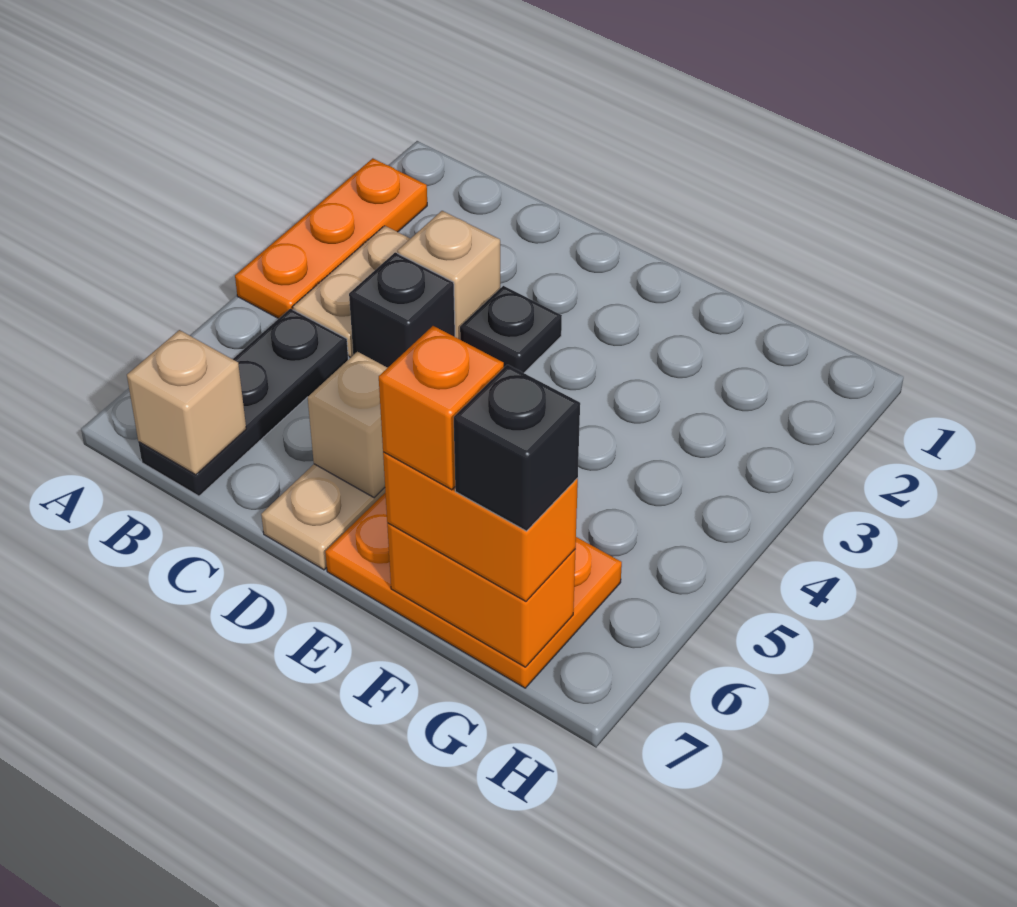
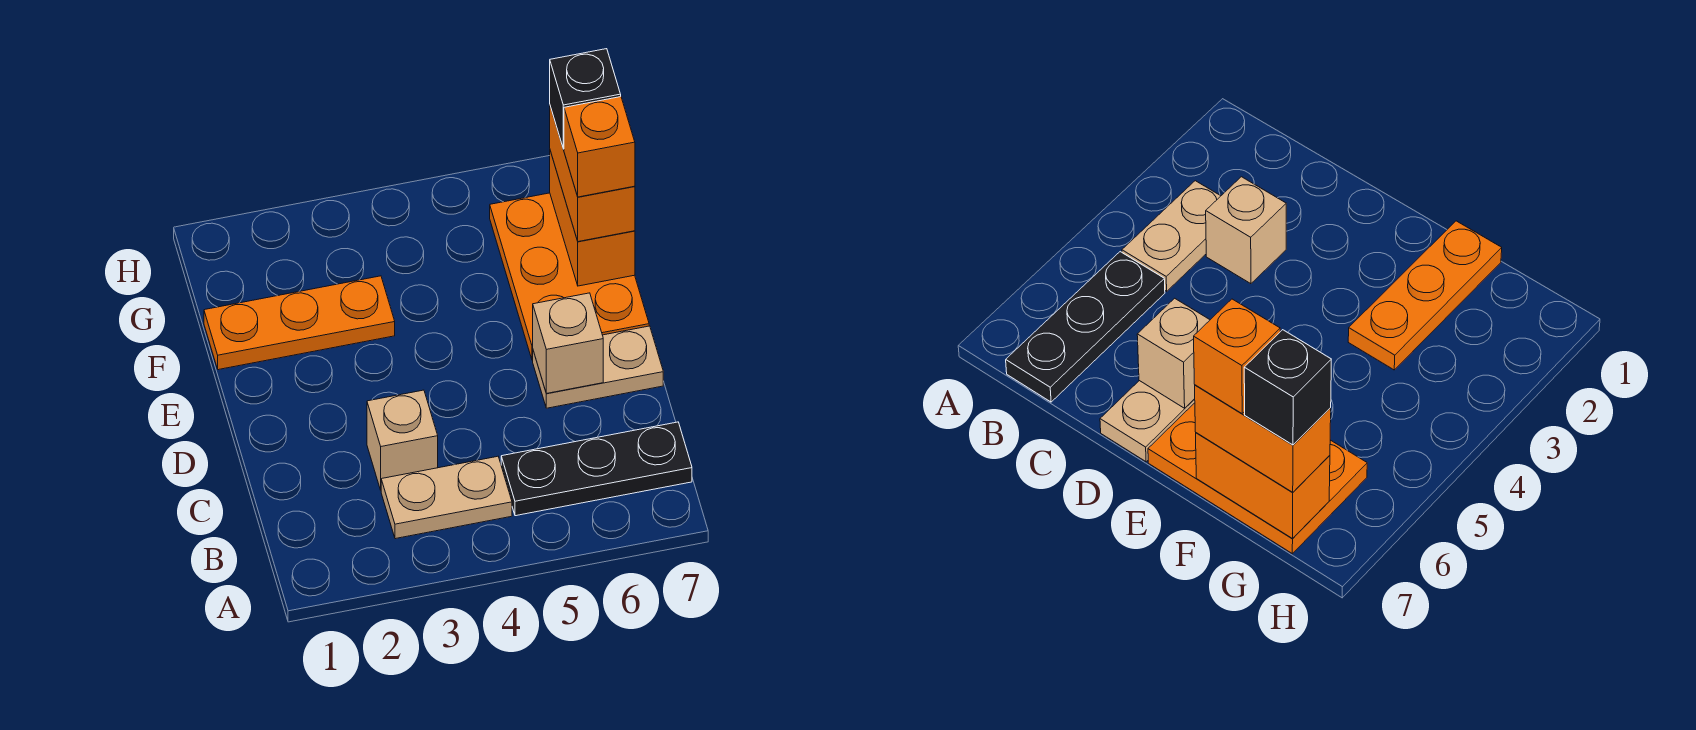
orange plate A2:A4 level 1 -> orange plate F1:F3 level 1
tan brick B7 level 2 -> none
black brick C4 level 1 -> none
black plate D3 level 1 -> none

